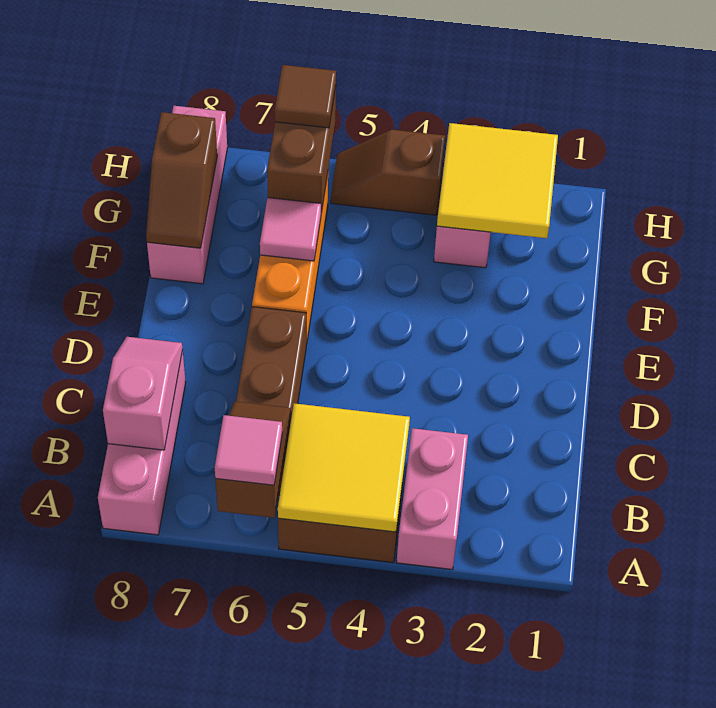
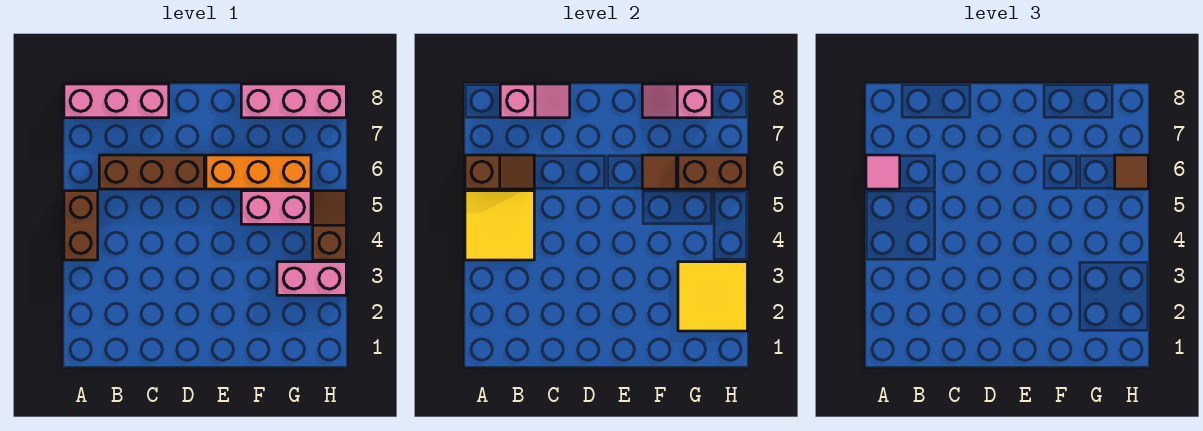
pink brick A3:B3 level 1 -> pink brick F5:G5 level 1
pink tile F6 level 2 -> brown tile F6 level 2
brown slope F8:G8 level 2 top G -> pink slope F8:G8 level 2 top G

